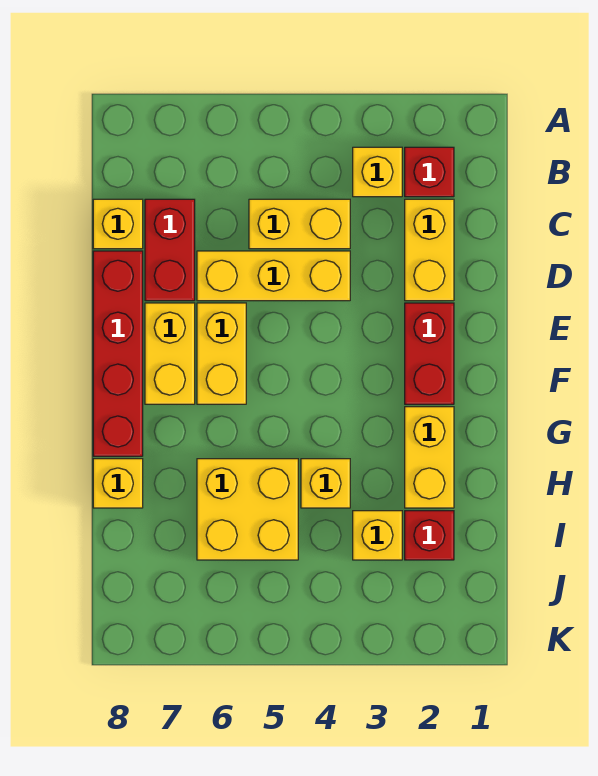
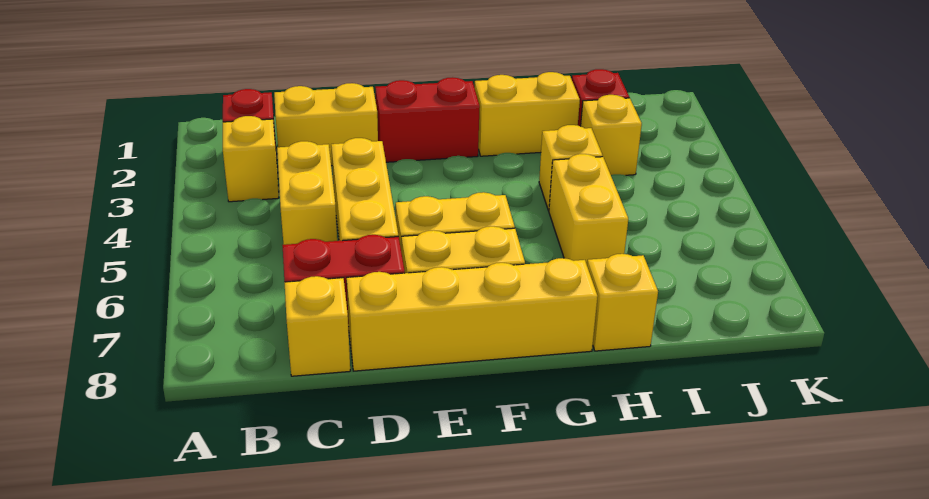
red brick D8:G8 level 1 -> yellow brick D8:G8 level 1
yellow brick H5:I6 level 1 -> yellow brick H5:H6 level 1

